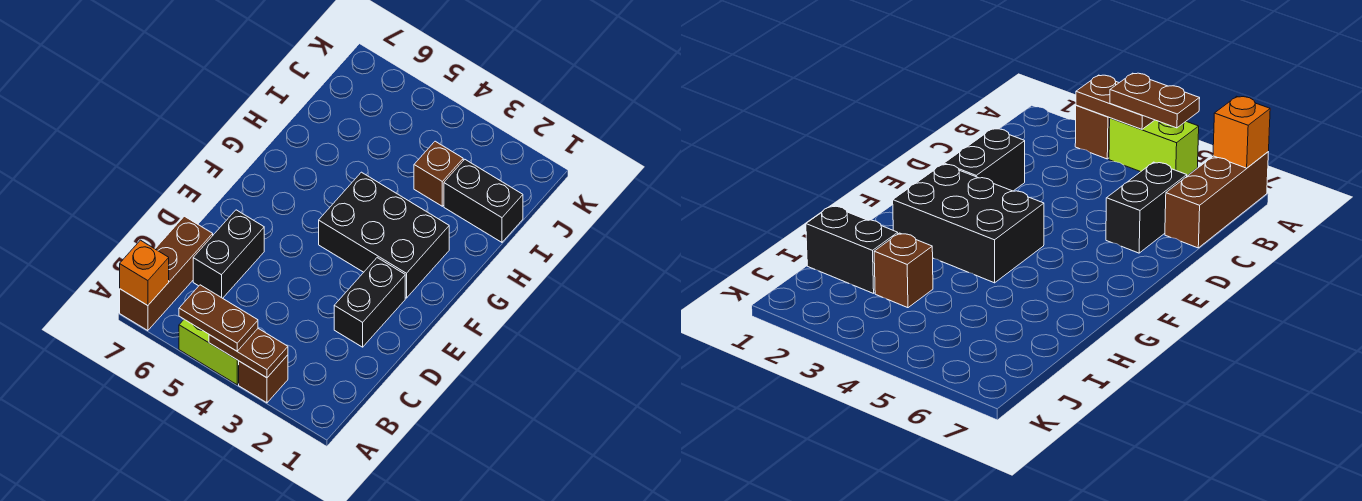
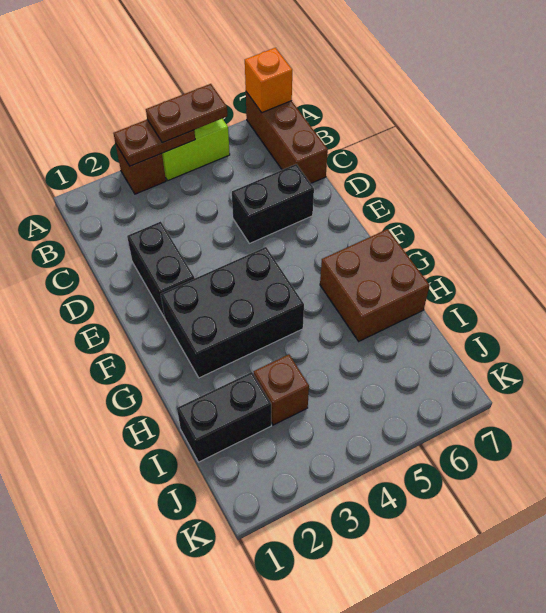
black brick C6:D6 level 1 -> black brick D5:D6 level 1
none -> brown brick G6:H7 level 1

